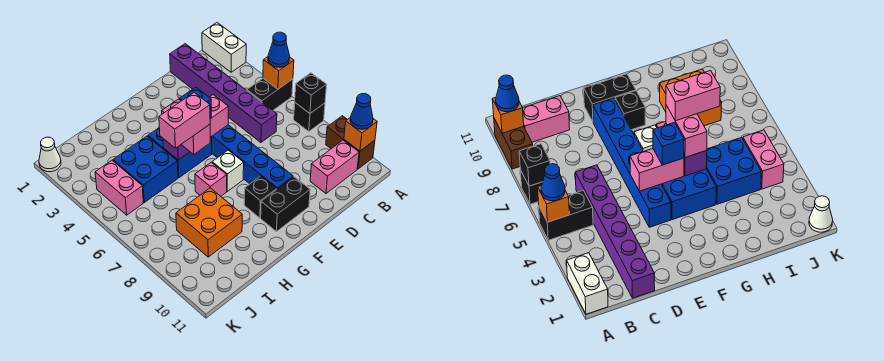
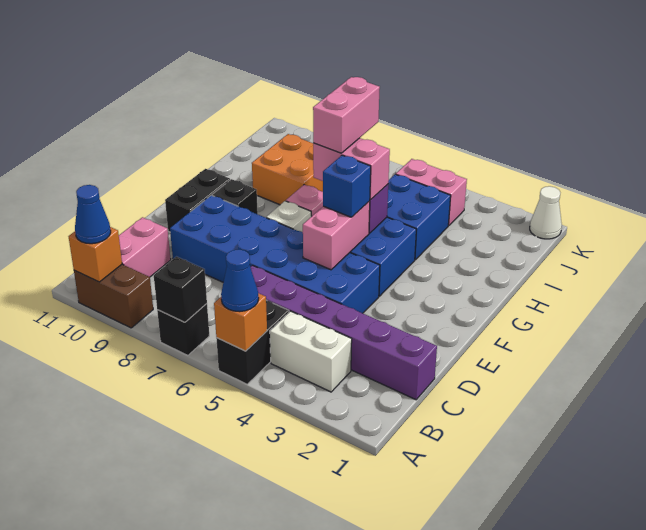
white brick A1:A2 level 1 -> white brick B3:B4 level 1
blue brick E4:E9 level 1 -> blue brick D4:E9 level 1

